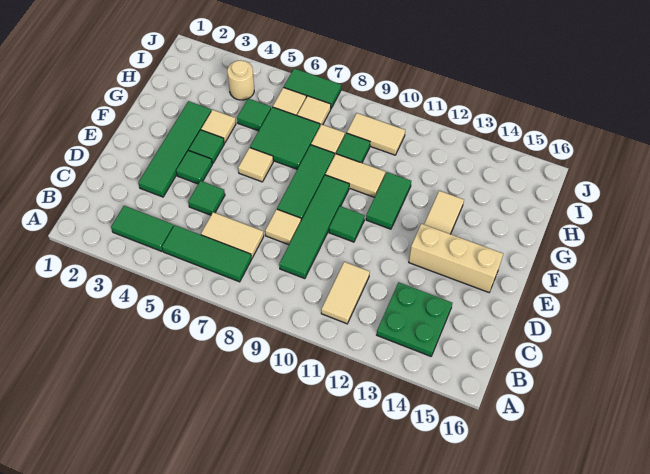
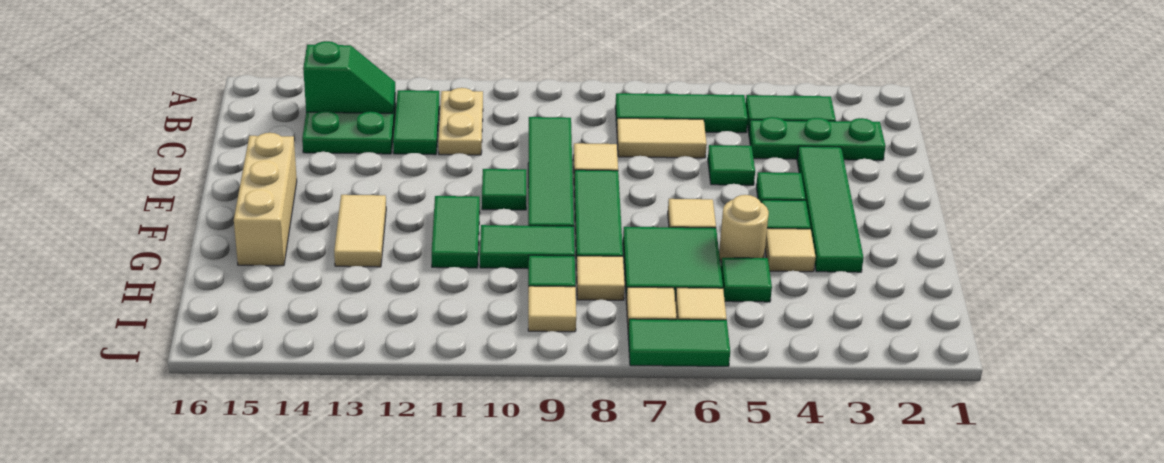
tan tile B11:C11 level 1 -> tan plate B11:C11 level 1
none -> green tile B12:C12 level 1
none -> green slope B13:B14 level 2 top 14
none -> green plate C2:C4 level 1
tan brick E13:E15 level 1 -> tan brick E15:G15 level 1
tan tile G9:G10 level 1 -> green tile G9:G10 level 1
tan round brick I4 level 1 -> tan round brick G5 level 1
tan tile I9:I10 level 1 -> tan tile I9 level 1

